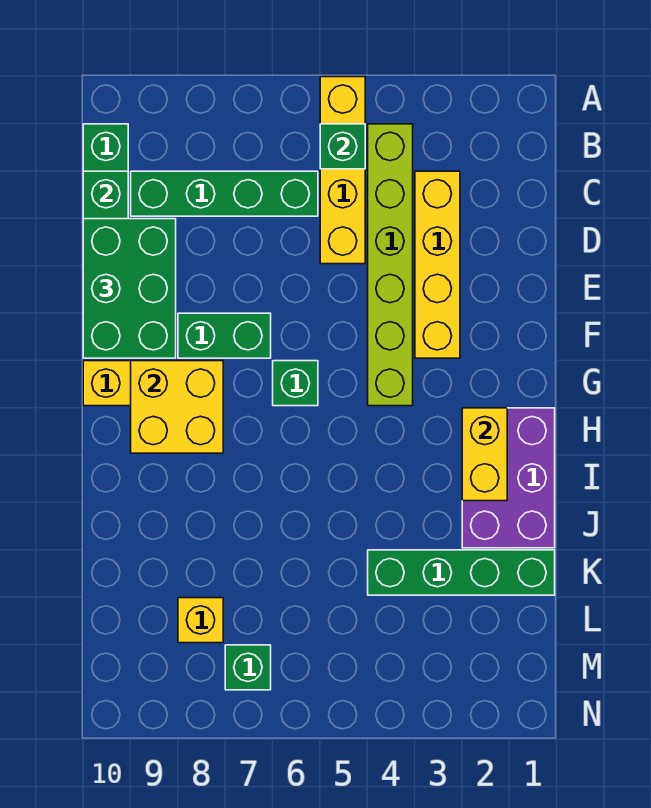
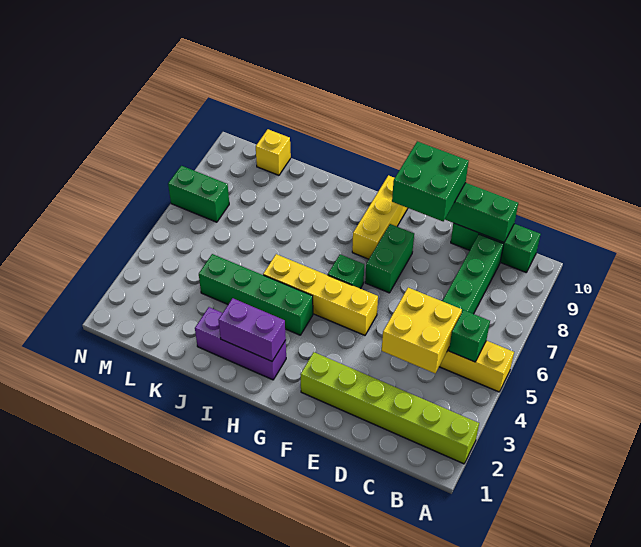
lime brick B4:G4 level 1 -> lime brick A2:F2 level 1
yellow brick C3:F3 level 1 -> yellow brick F5:I5 level 1
green brick D9:F10 level 3 -> green brick E9:F10 level 3
yellow brick G8:H9 level 2 -> yellow brick C4:D5 level 2
purple brick H1:J2 level 1 -> purple brick H2:J2 level 1
yellow brick H2:I2 level 2 -> purple brick H2:I2 level 2
green brick K1:K4 level 1 -> green brick H4:K4 level 1
yellow brick L8 level 1 -> yellow brick L10 level 1
green brick M7 level 1 -> green brick M7:N7 level 1

